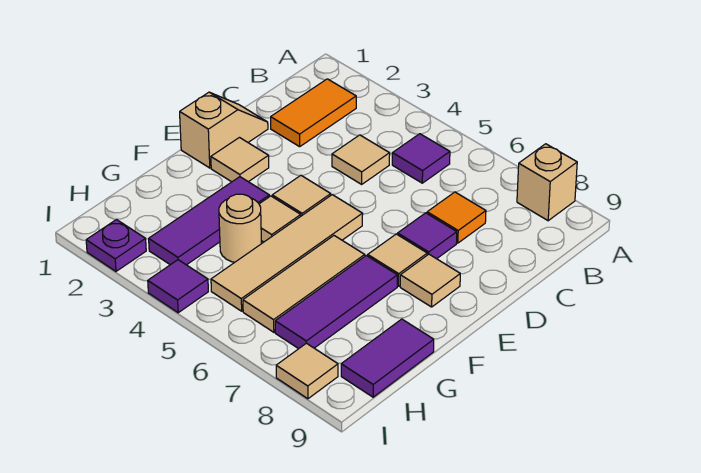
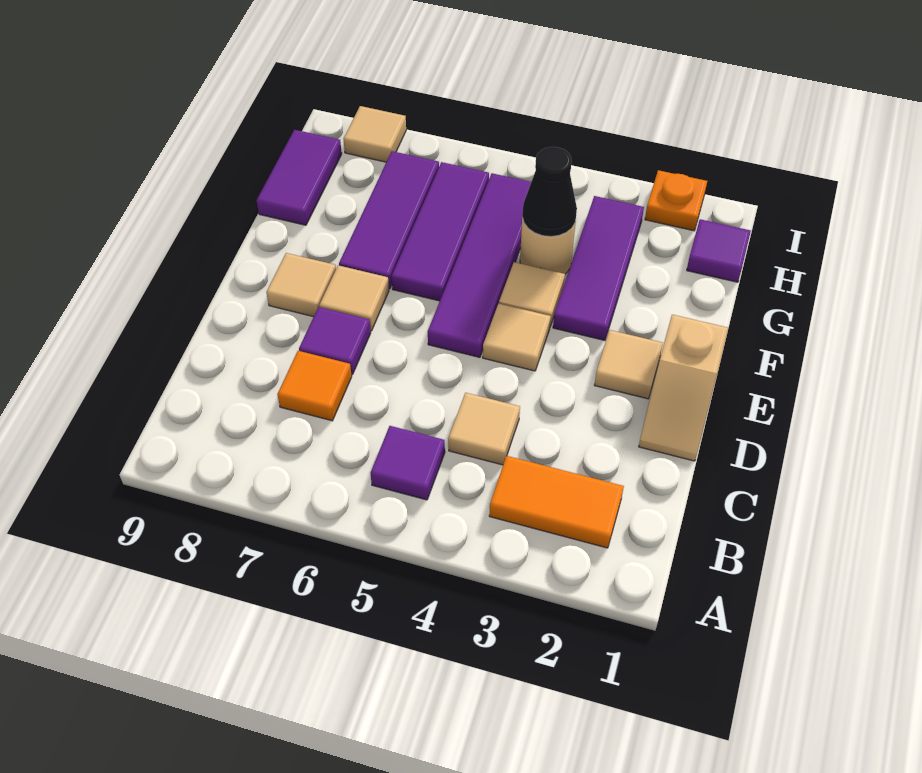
tan brick A8 level 1 -> none
orange tile B2:C2 level 1 -> orange tile B2:B3 level 1
tan tile E5:H5 level 1 -> purple tile E5:H5 level 1
tan tile F6:H6 level 1 -> purple tile F6:H6 level 1
none -> black cone G4 level 2
purple plate I2 level 1 -> orange plate I2 level 1
purple tile I4 level 1 -> purple tile H1 level 1

